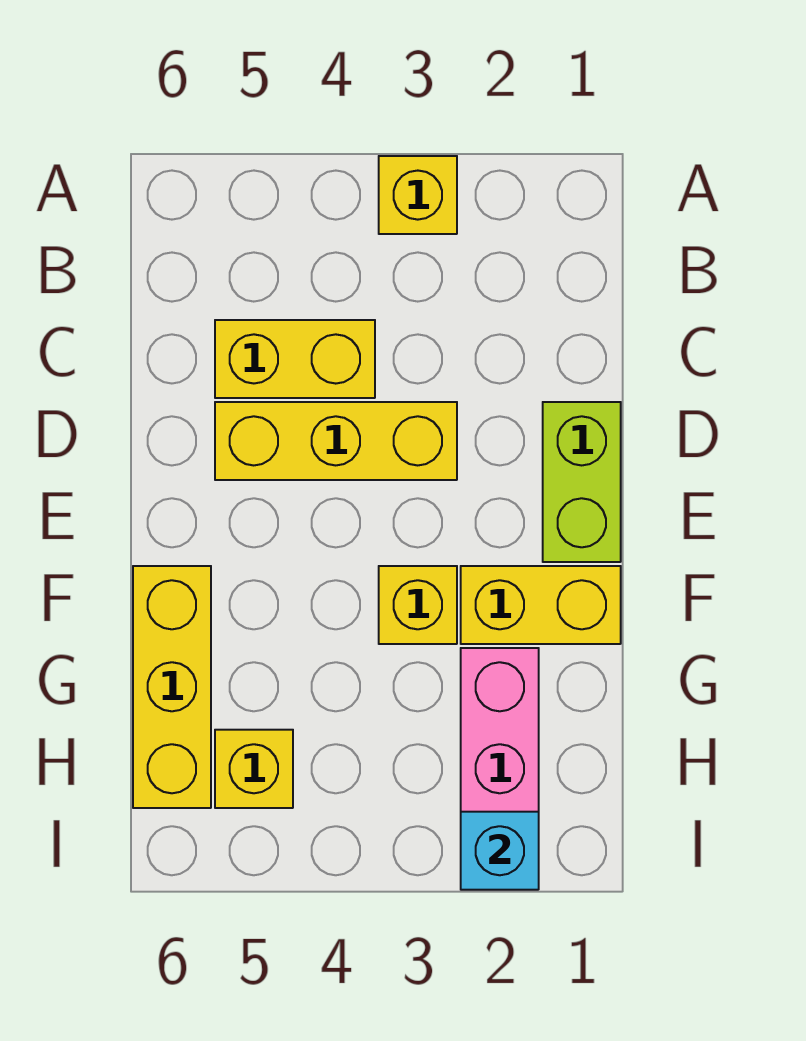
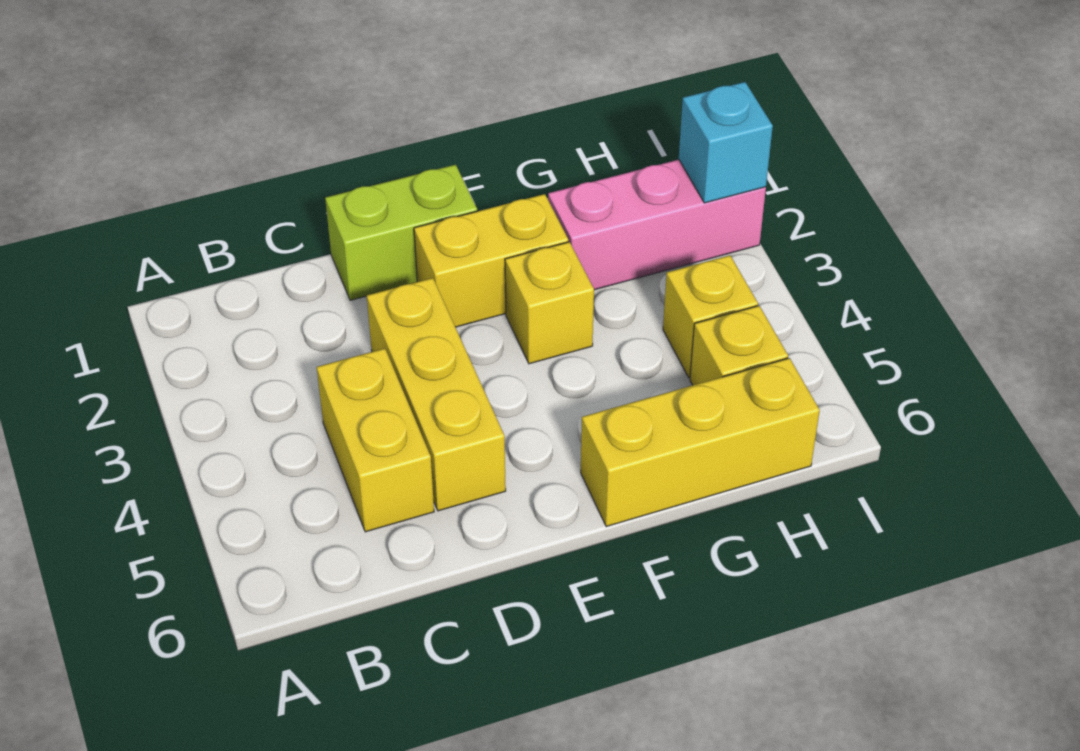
yellow brick A3 level 1 -> yellow brick H4 level 1
yellow brick F1:F2 level 1 -> yellow brick E2:F2 level 1

